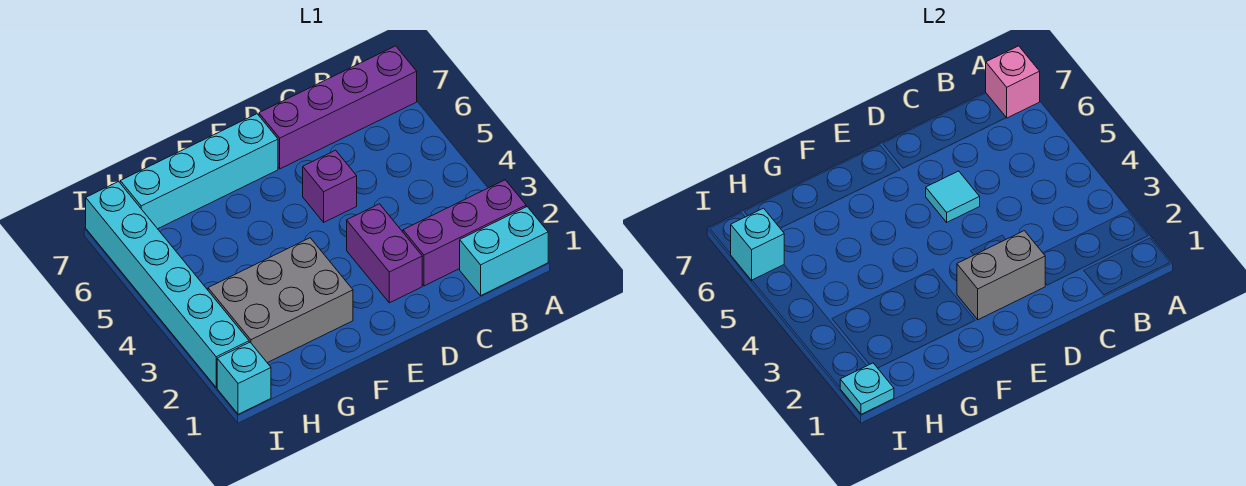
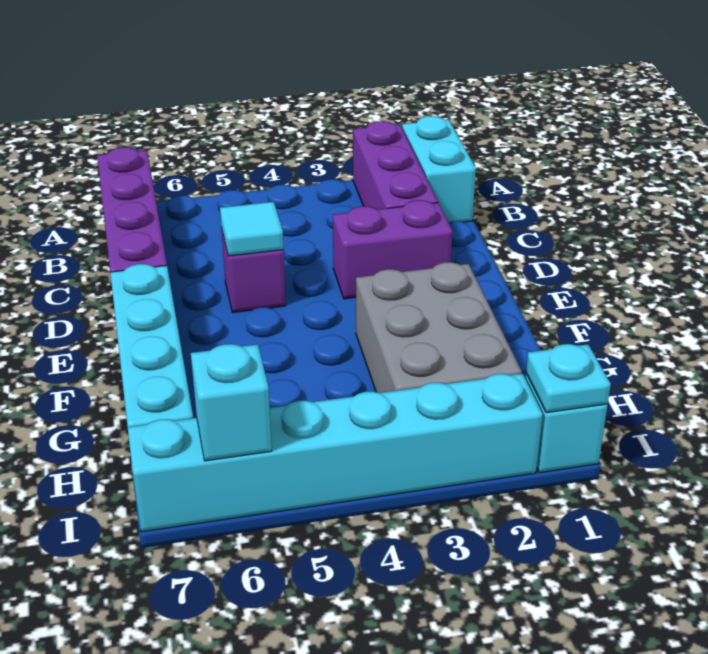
pink brick A7 level 2 -> none
grey brick D2:E2 level 2 -> none

